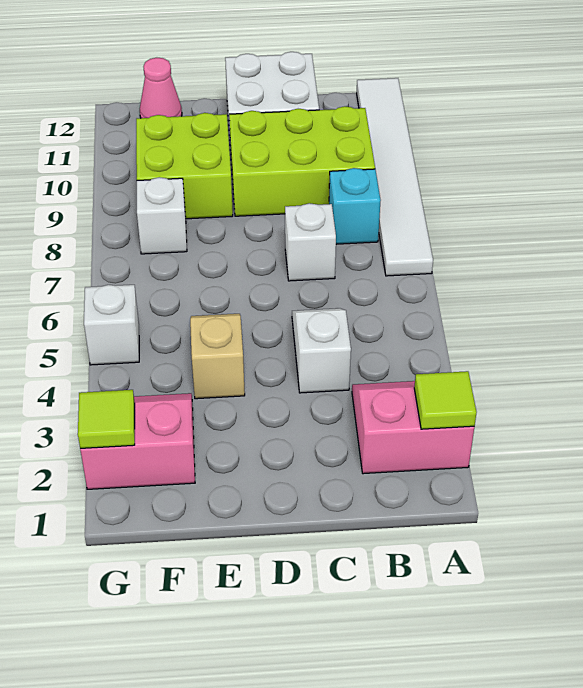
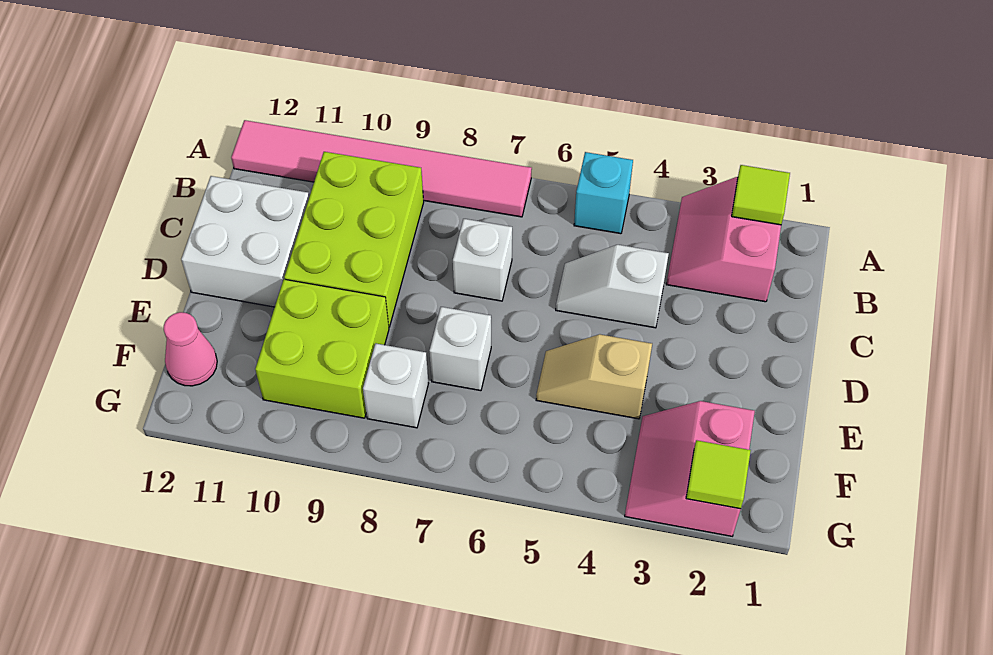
white tile A7:A12 level 1 -> pink tile A7:A12 level 1
cyan brick B8 level 1 -> cyan brick A5 level 1
white brick G5 level 1 -> white brick E7 level 1

